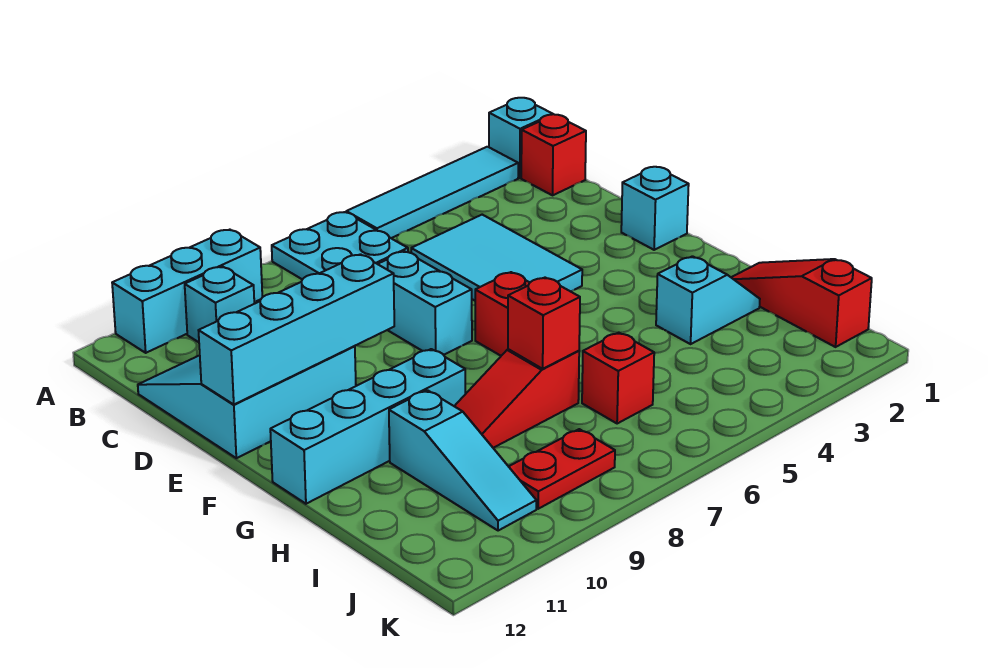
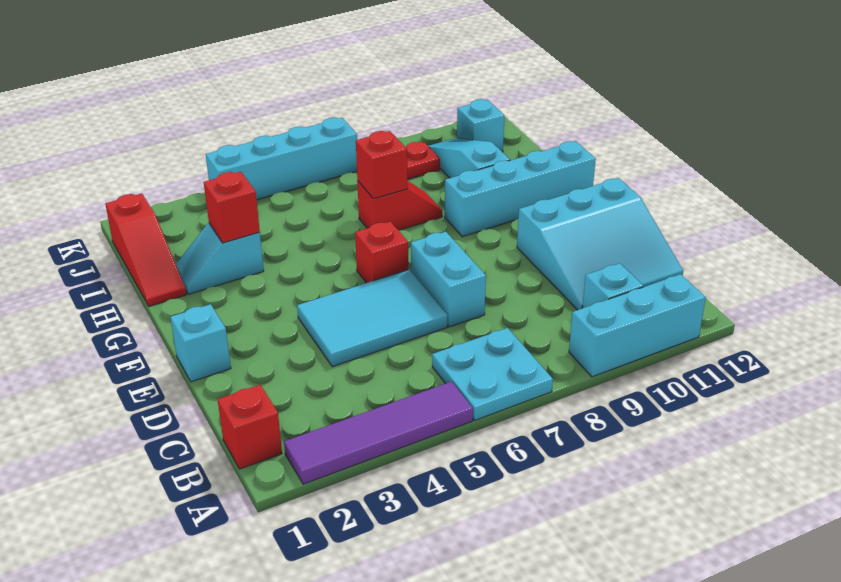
cyan brick A1 level 1 -> cyan brick J11 level 1
cyan tile A2:A5 level 1 -> purple tile A2:A5 level 1
cyan tile C4:E5 level 1 -> cyan tile D4:E6 level 1
cyan brick E9:E12 level 2 -> cyan brick K4:K7 level 1
red slope H7:H9 level 1 top 7 -> red slope H7:H8 level 1 top 7
red brick I6 level 1 -> red brick H3 level 2

